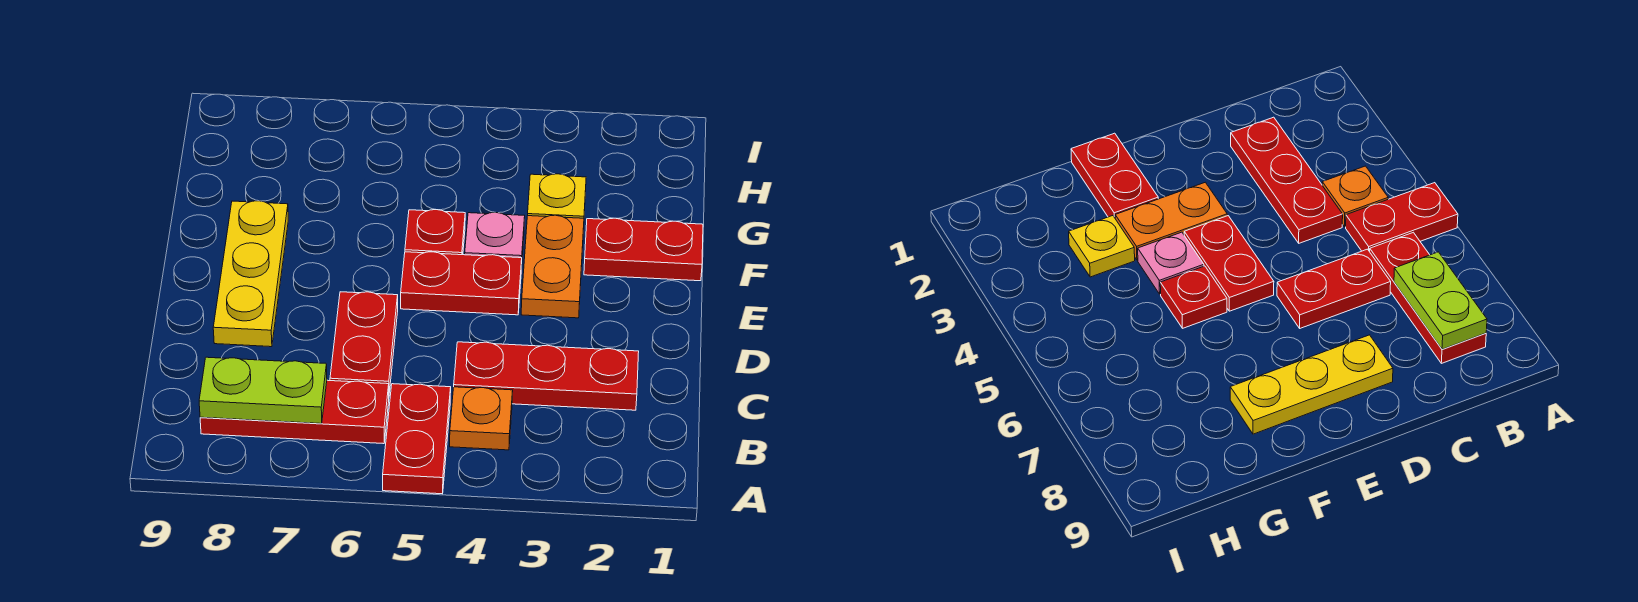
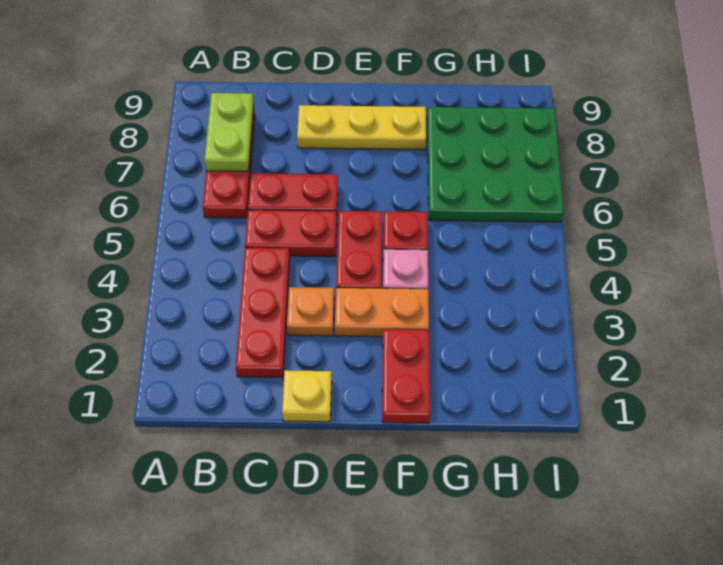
red plate A5:B5 level 1 -> red plate C5:D5 level 1
orange plate B4 level 1 -> orange plate D3 level 1
yellow plate G3 level 1 -> yellow plate D1 level 1
none -> green plate G6:I8 level 1

